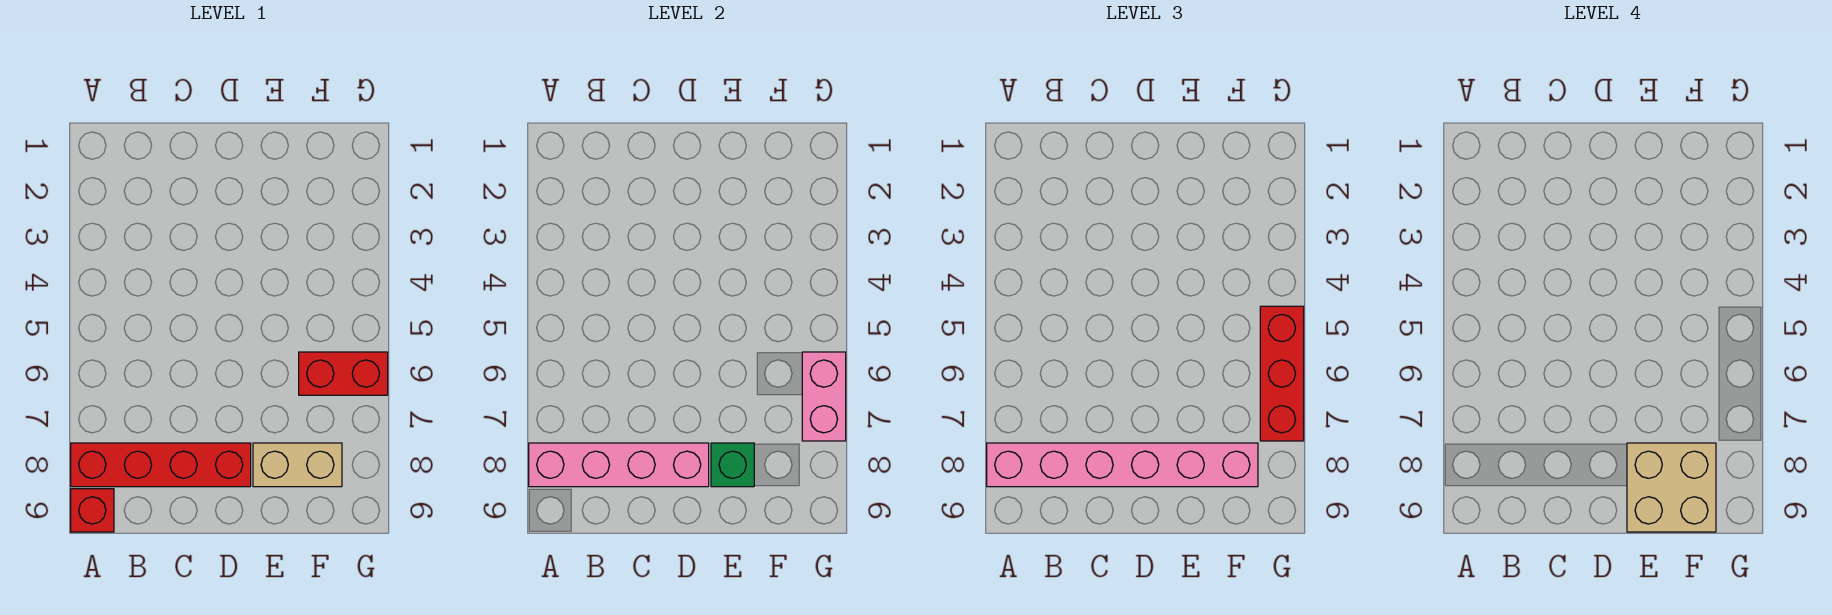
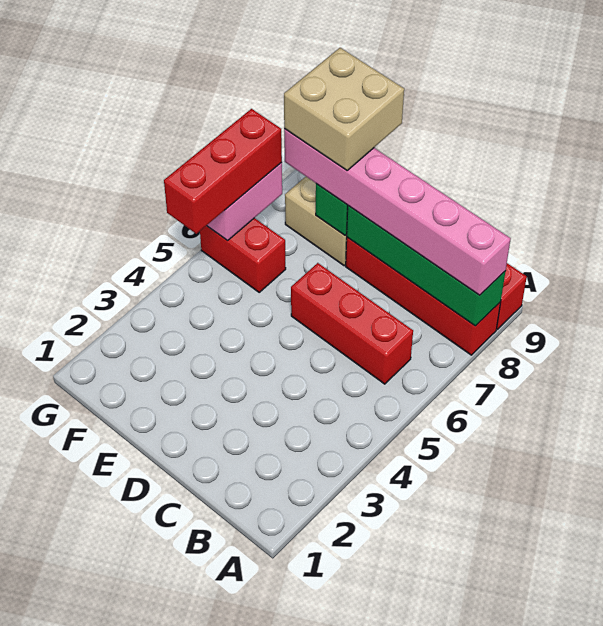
pink brick A8:D8 level 2 -> green brick A8:D8 level 2
none -> red brick B6:D6 level 1

